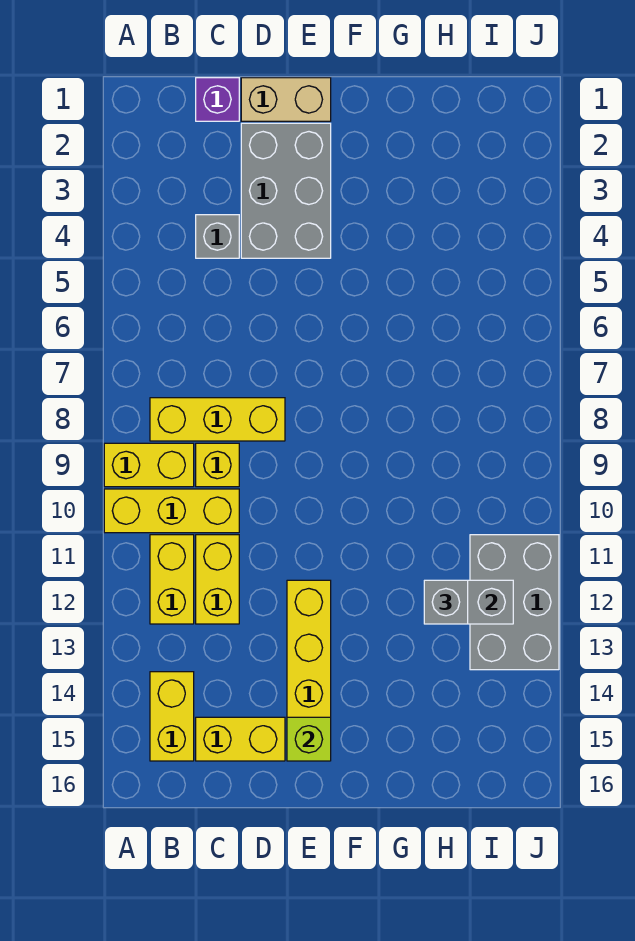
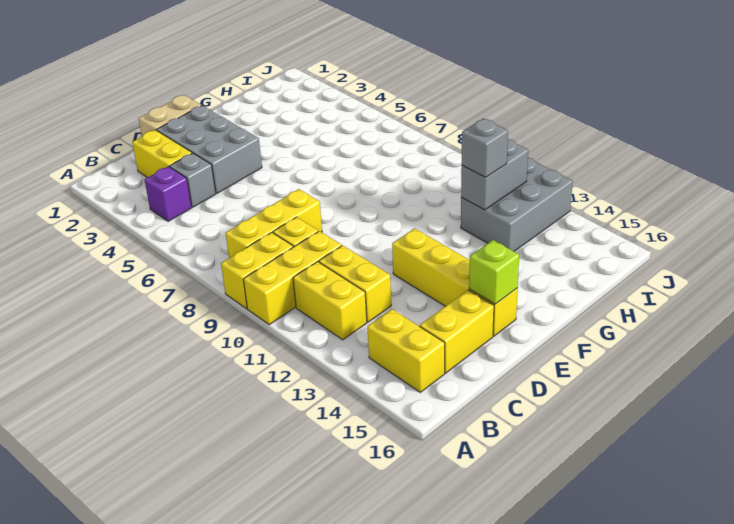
purple brick C1 level 1 -> purple brick B4 level 1
none -> yellow brick C2:C3 level 1
grey brick I11:J13 level 1 -> grey brick H12:J13 level 1

